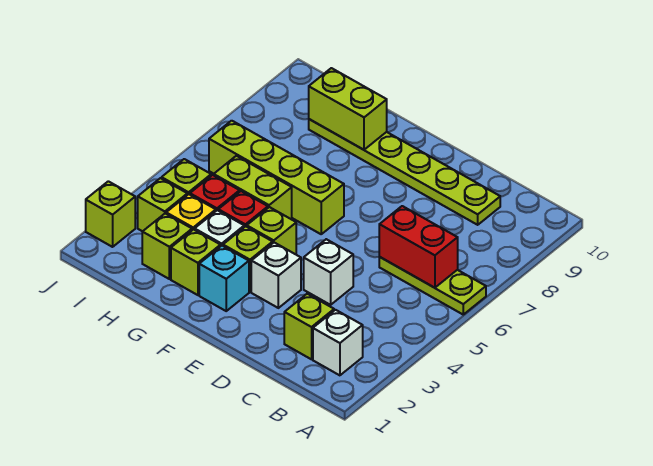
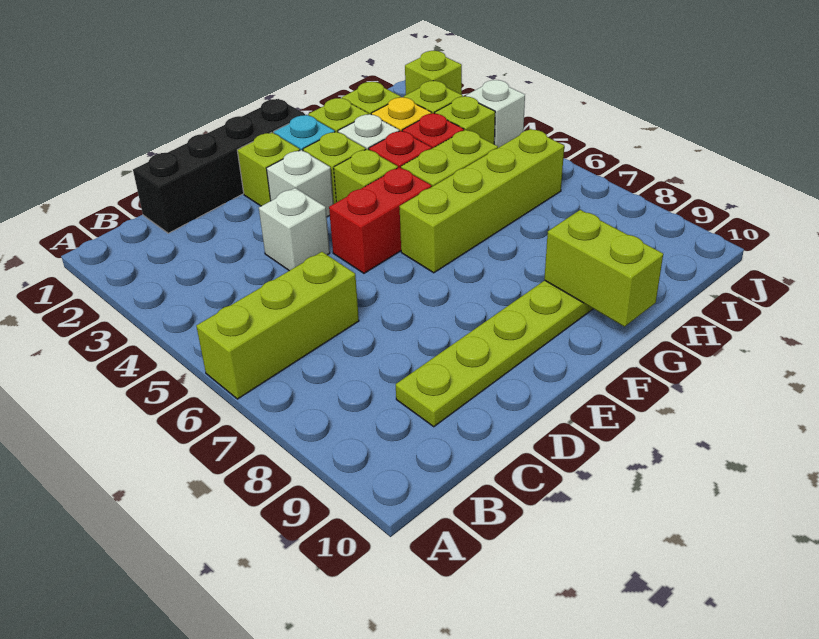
lime plate A6:C6 level 1 -> lime brick A6:C6 level 1
white brick B2 level 1 -> white brick J4 level 1
red brick B6:C6 level 2 -> red brick E5:F5 level 1
none -> black brick C1:F1 level 1
lime brick C2 level 1 -> lime brick E2 level 1
lime brick G9:H9 level 2 -> lime brick G9:G10 level 2

